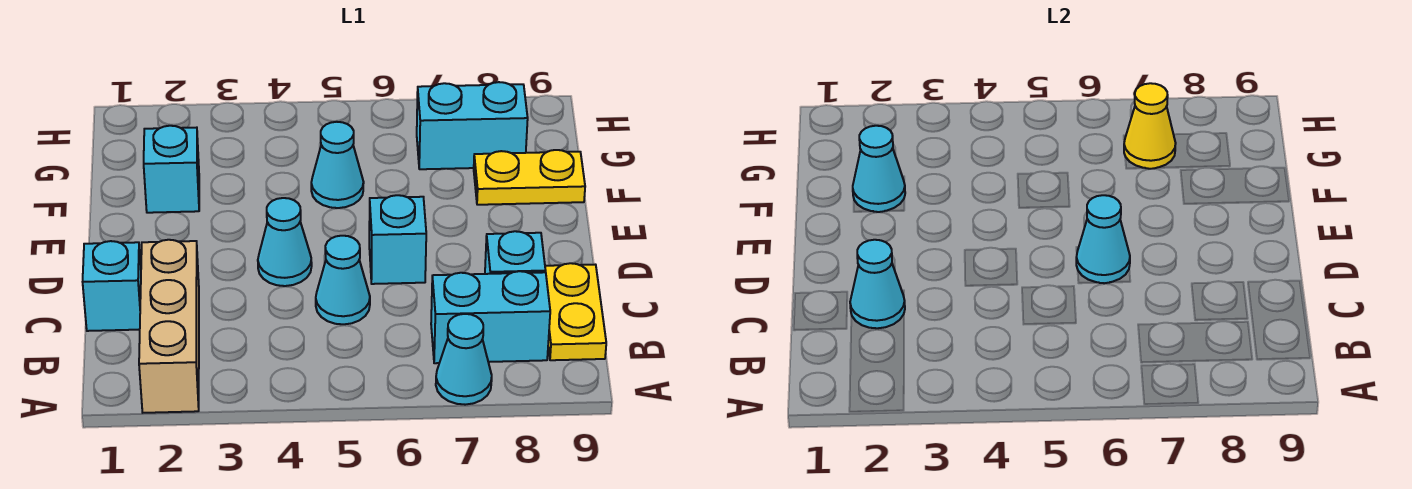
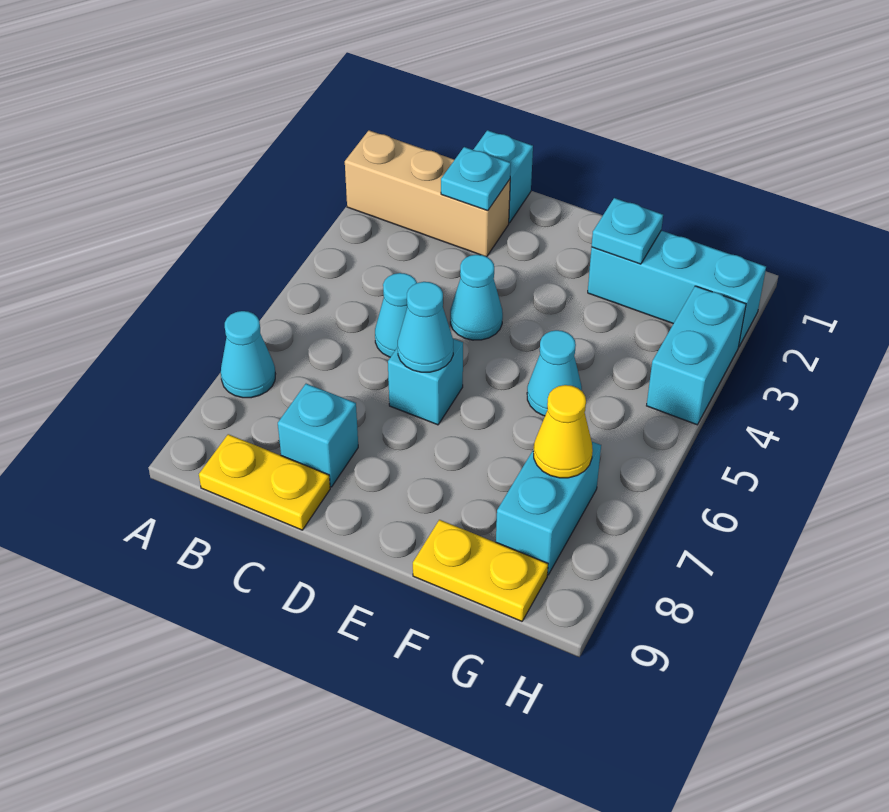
cyan brick B7:B8 level 1 -> cyan brick H3:H4 level 1
cyan cone C2 level 2 -> cyan plate C2 level 2
cyan brick F2 level 1 -> cyan brick F2:H2 level 1
cyan cone F2 level 2 -> cyan plate F2 level 2
yellow plate F8:F9 level 1 -> yellow plate F9:G9 level 1

